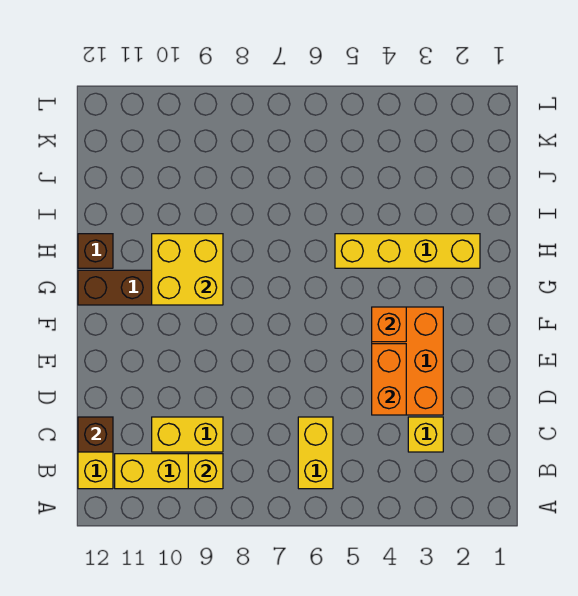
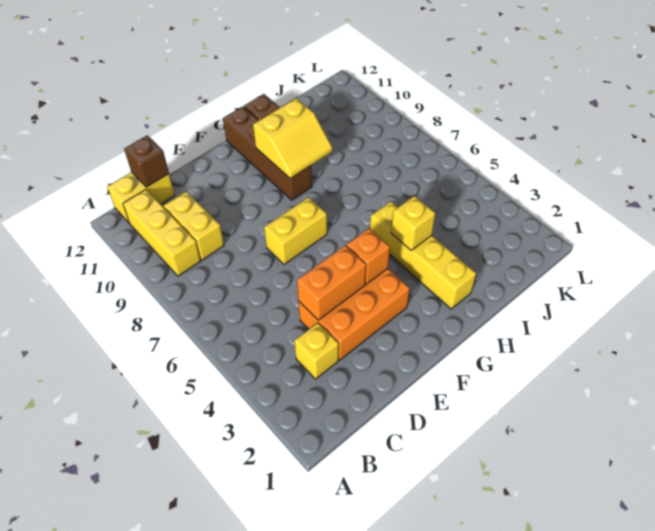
yellow brick B6:C6 level 1 -> yellow brick E7:F7 level 1
yellow brick B9 level 2 -> yellow brick H4 level 2
yellow brick G9:H10 level 2 -> yellow slope G9:H10 level 2 top 10

